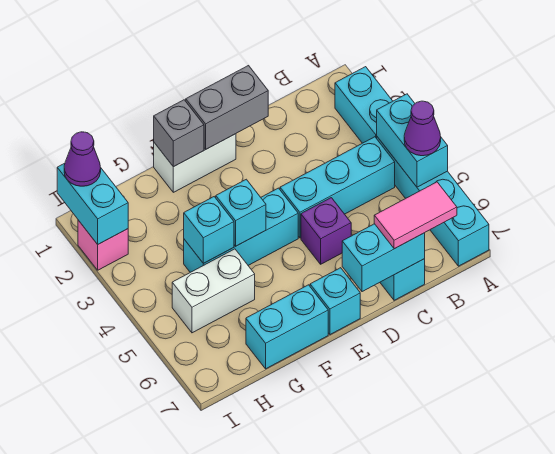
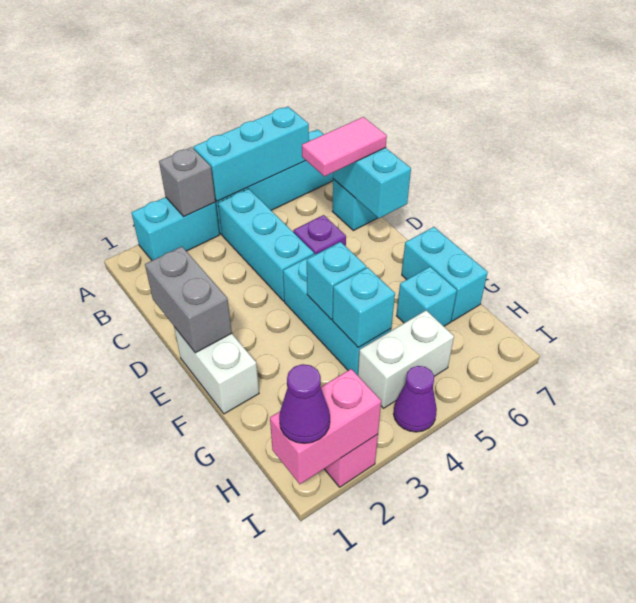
cyan brick A4:A5 level 2 -> cyan brick A4:A6 level 2
purple cone A5 level 3 -> purple cone I4 level 1
pink tile B7:C7 level 3 -> pink tile C6:C7 level 3
cyan brick E7 level 1 -> cyan brick G6 level 1
grey brick F1 level 2 -> grey brick A3 level 2
white brick G5:H5 level 1 -> white brick H4:H5 level 1
cyan brick I1:I2 level 2 -> pink brick I1:I2 level 2

